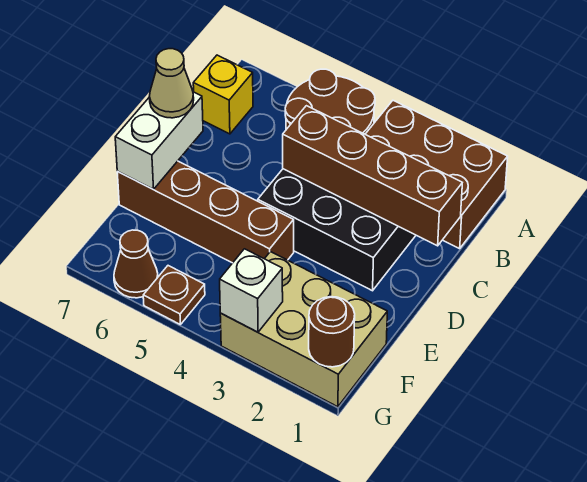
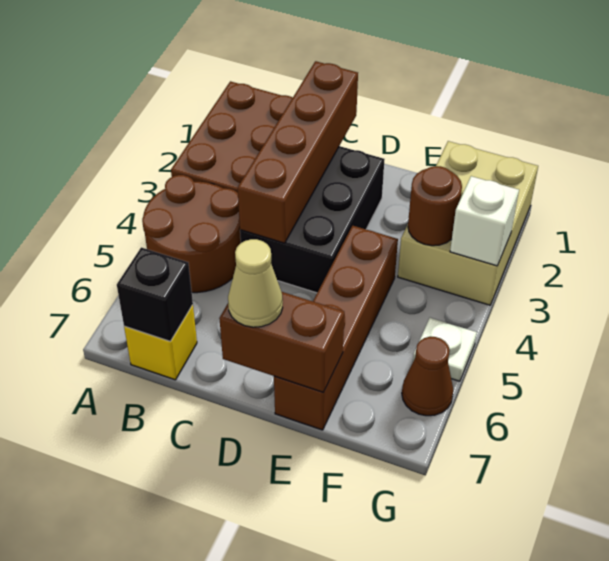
none -> black brick B7 level 2
white brick D7:E7 level 2 -> brown brick D7:E7 level 2
brown round brick G1 level 2 -> brown round brick F3 level 2
brown plate G5 level 1 -> white plate G5 level 1

